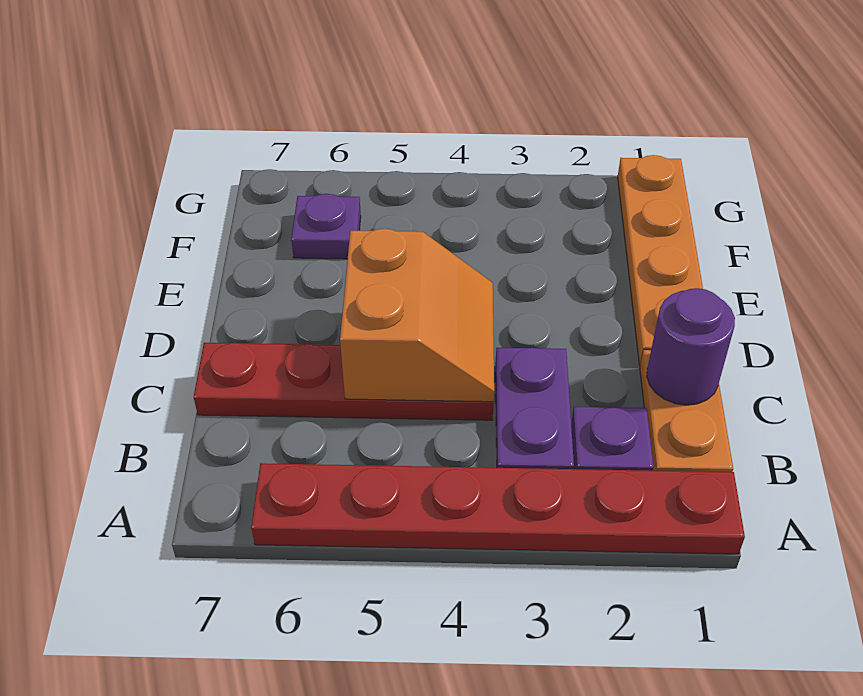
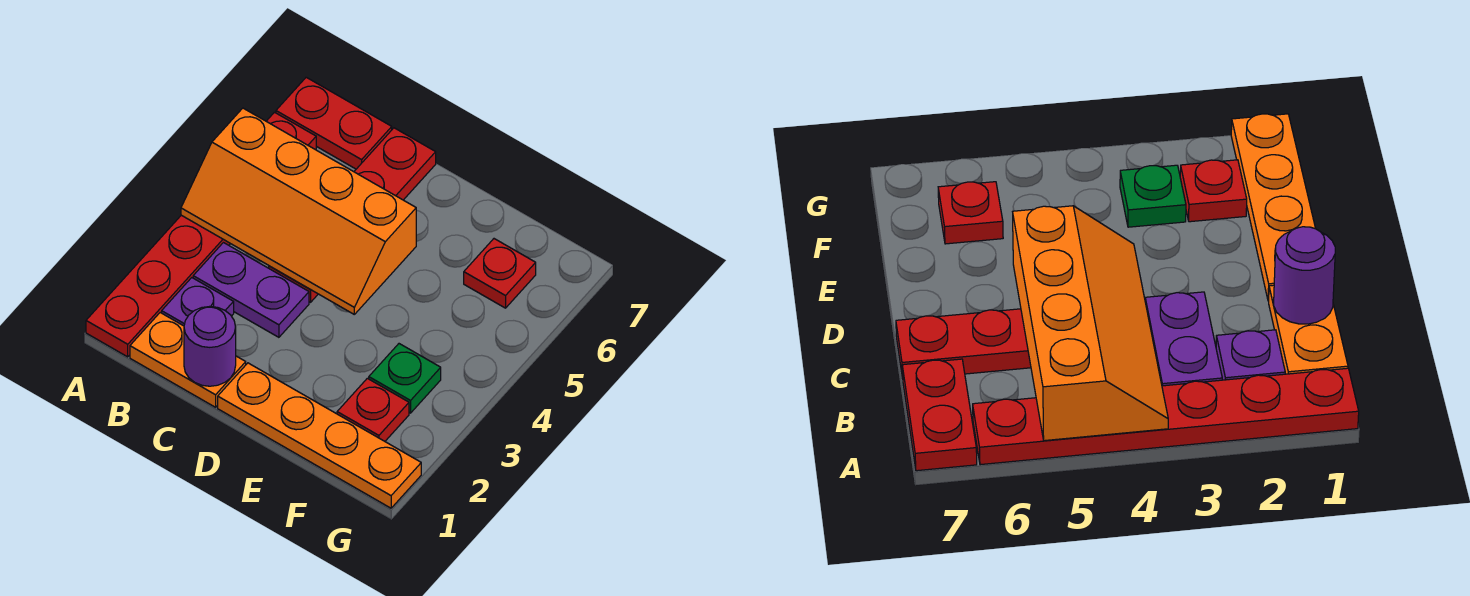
none -> red plate A7:B7 level 1
orange slope C4:D5 level 2 top 5 -> orange slope A4:D5 level 2 top 5
none -> red plate F2 level 1
none -> green plate F3 level 1
purple plate F6 level 1 -> red plate F6 level 1

